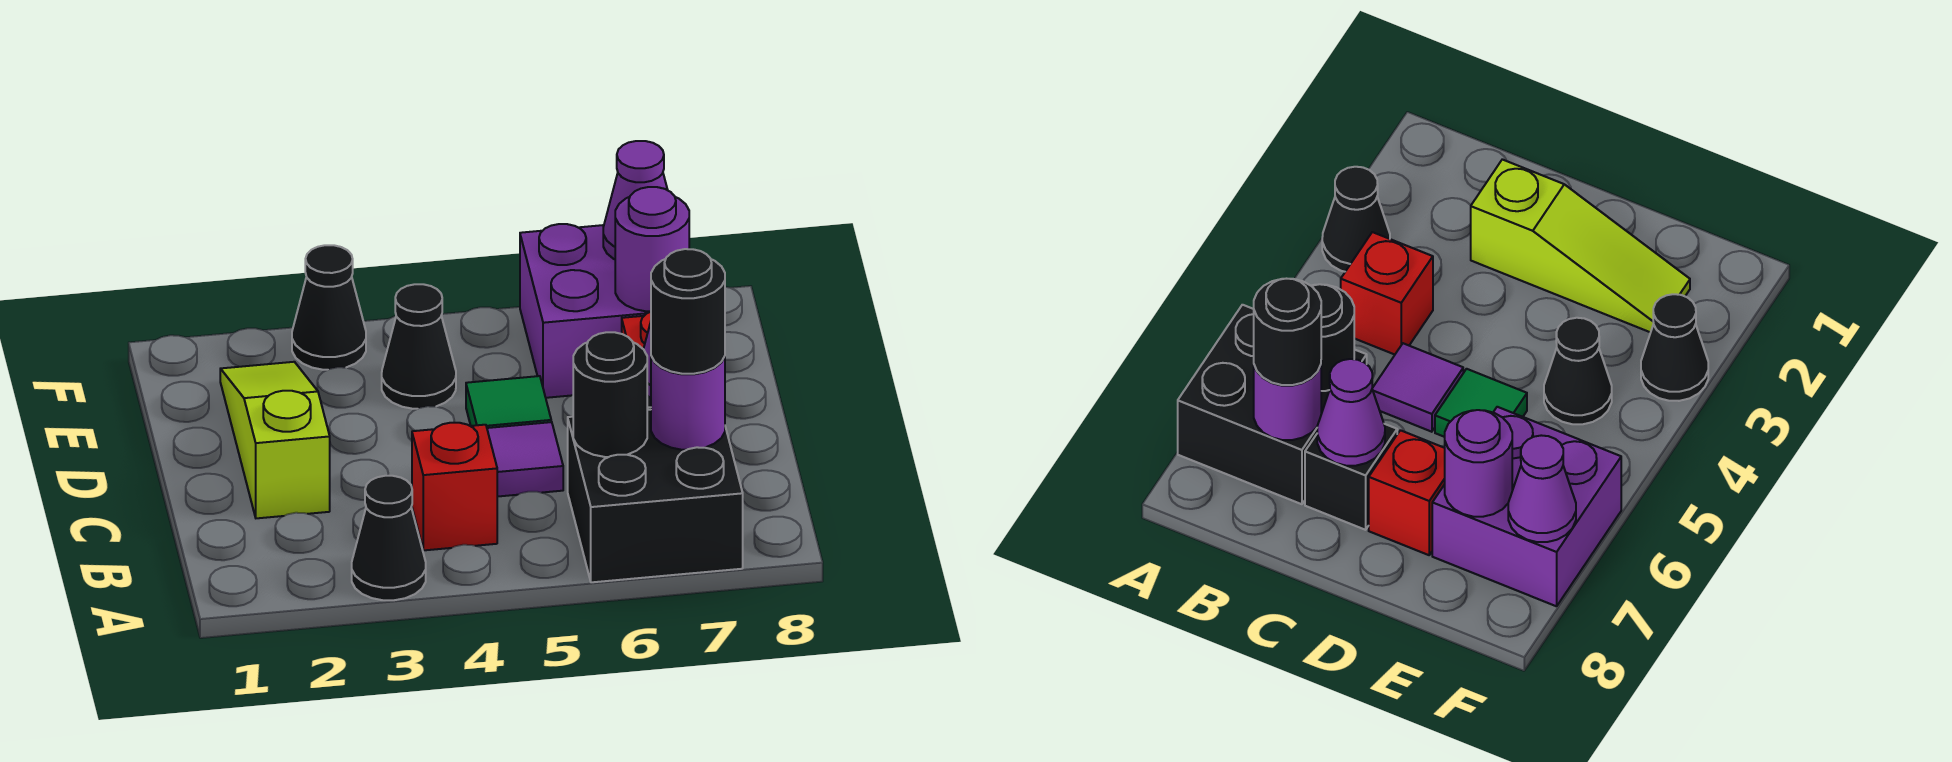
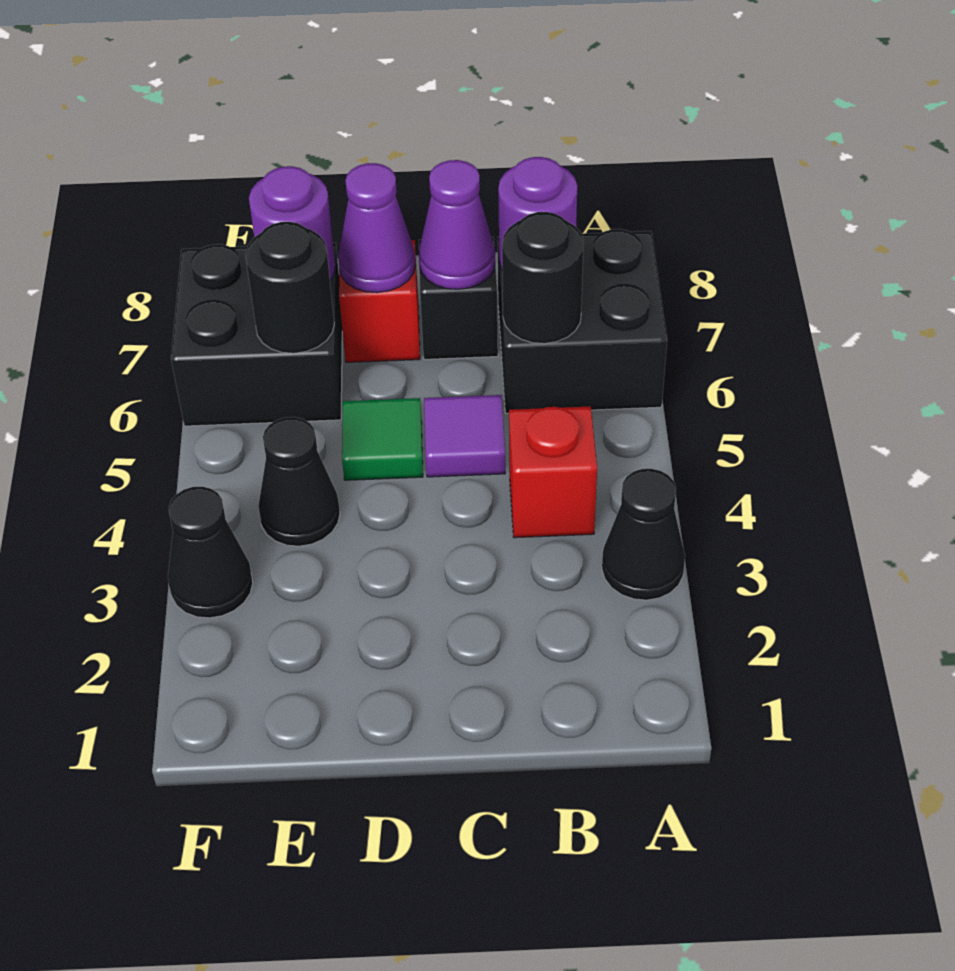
black round brick B7 level 3 -> black round brick E6 level 2
lime slope C2:E2 level 1 top C -> none
purple brick E6:F7 level 1 -> black brick E6:F7 level 1
purple cone F7 level 2 -> purple cone D7 level 2

